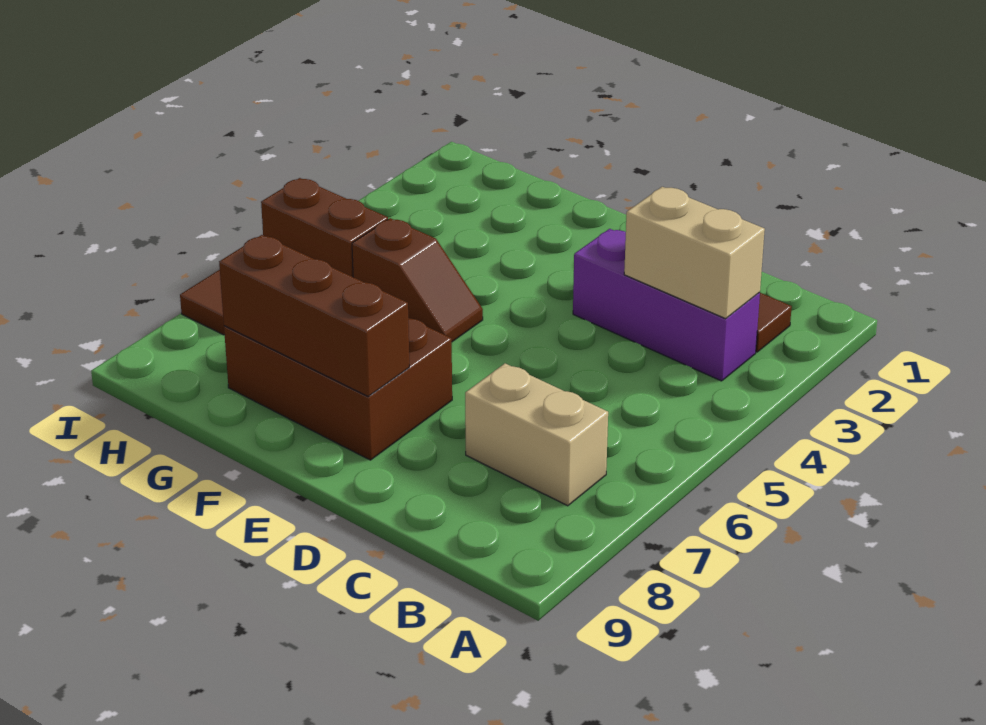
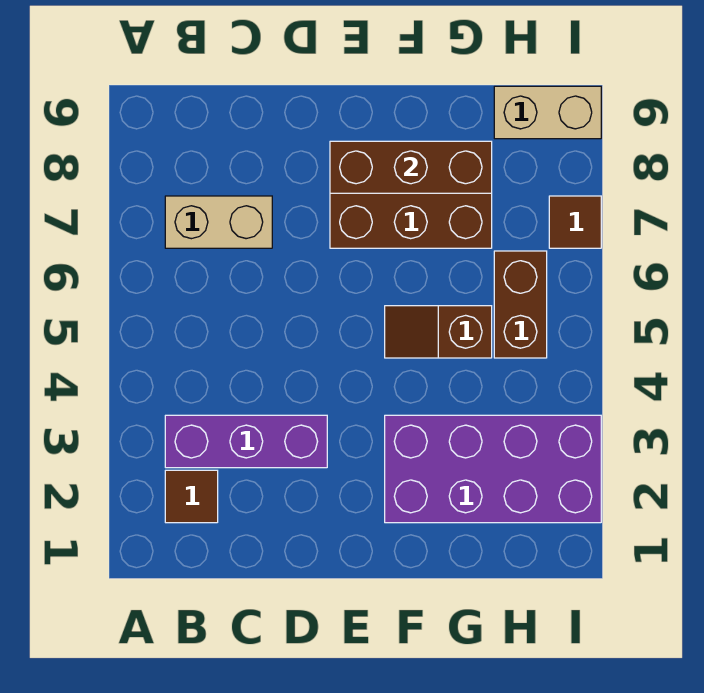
tan brick B3:C3 level 2 -> tan brick H9:I9 level 1
none -> purple brick F2:I3 level 1
brown brick H5:I5 level 1 -> brown brick H5:H6 level 1

